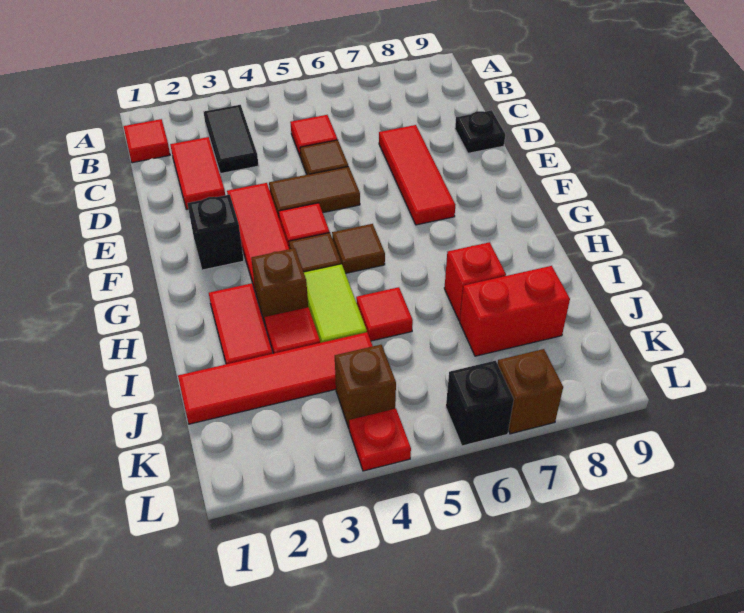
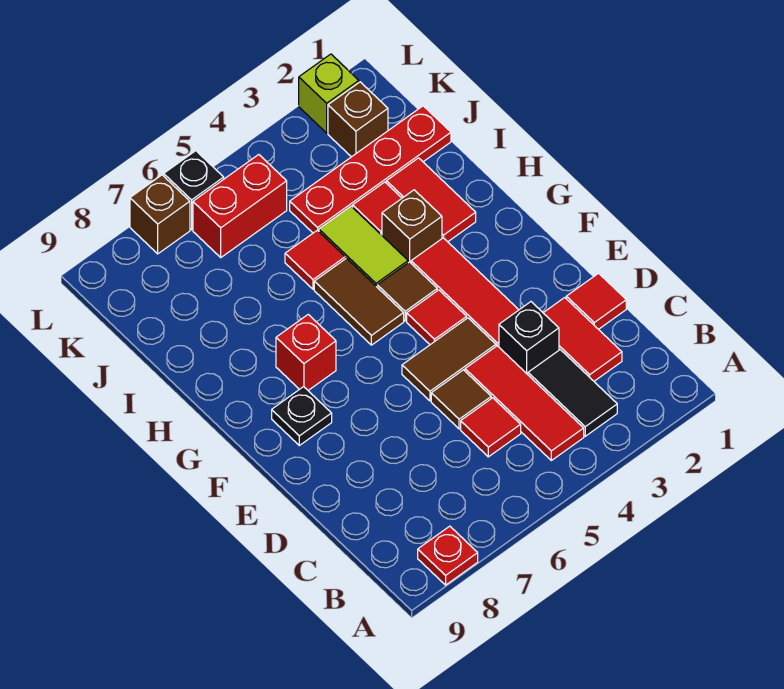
red tile B1 level 1 -> red tile D1 level 1
red tile D7:F7 level 1 -> red tile B4:D4 level 1
black plate D9 level 1 -> black plate F8 level 1
black brick F2 level 1 -> black brick D3 level 1
brown tile G5 level 1 -> brown tile G5:H5 level 1
red brick I7 level 1 -> red brick G7 level 1
red tile J1:J4 level 1 -> red plate J1:J4 level 1
red brick J7:J8 level 1 -> red brick K5:K6 level 1
brown brick K4 level 1 -> brown brick K2 level 1
none -> lime brick L2 level 1
red plate L4 level 1 -> red plate A8 level 1

